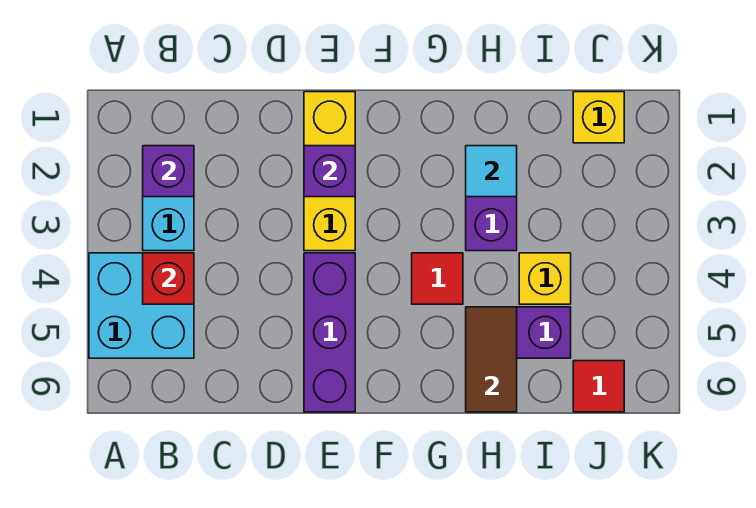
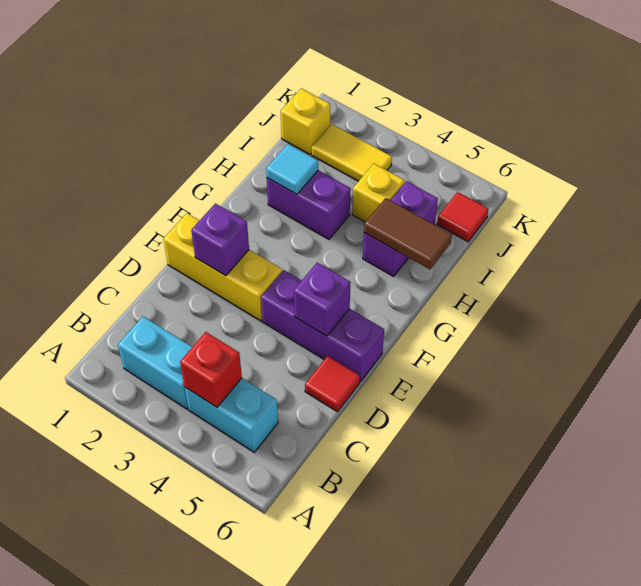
cyan brick A4:B5 level 1 -> cyan brick B4:B5 level 1
purple brick B2 level 2 -> purple brick E5 level 2
red tile G4 level 1 -> red tile D6 level 1
none -> yellow tile J2:J3 level 1

